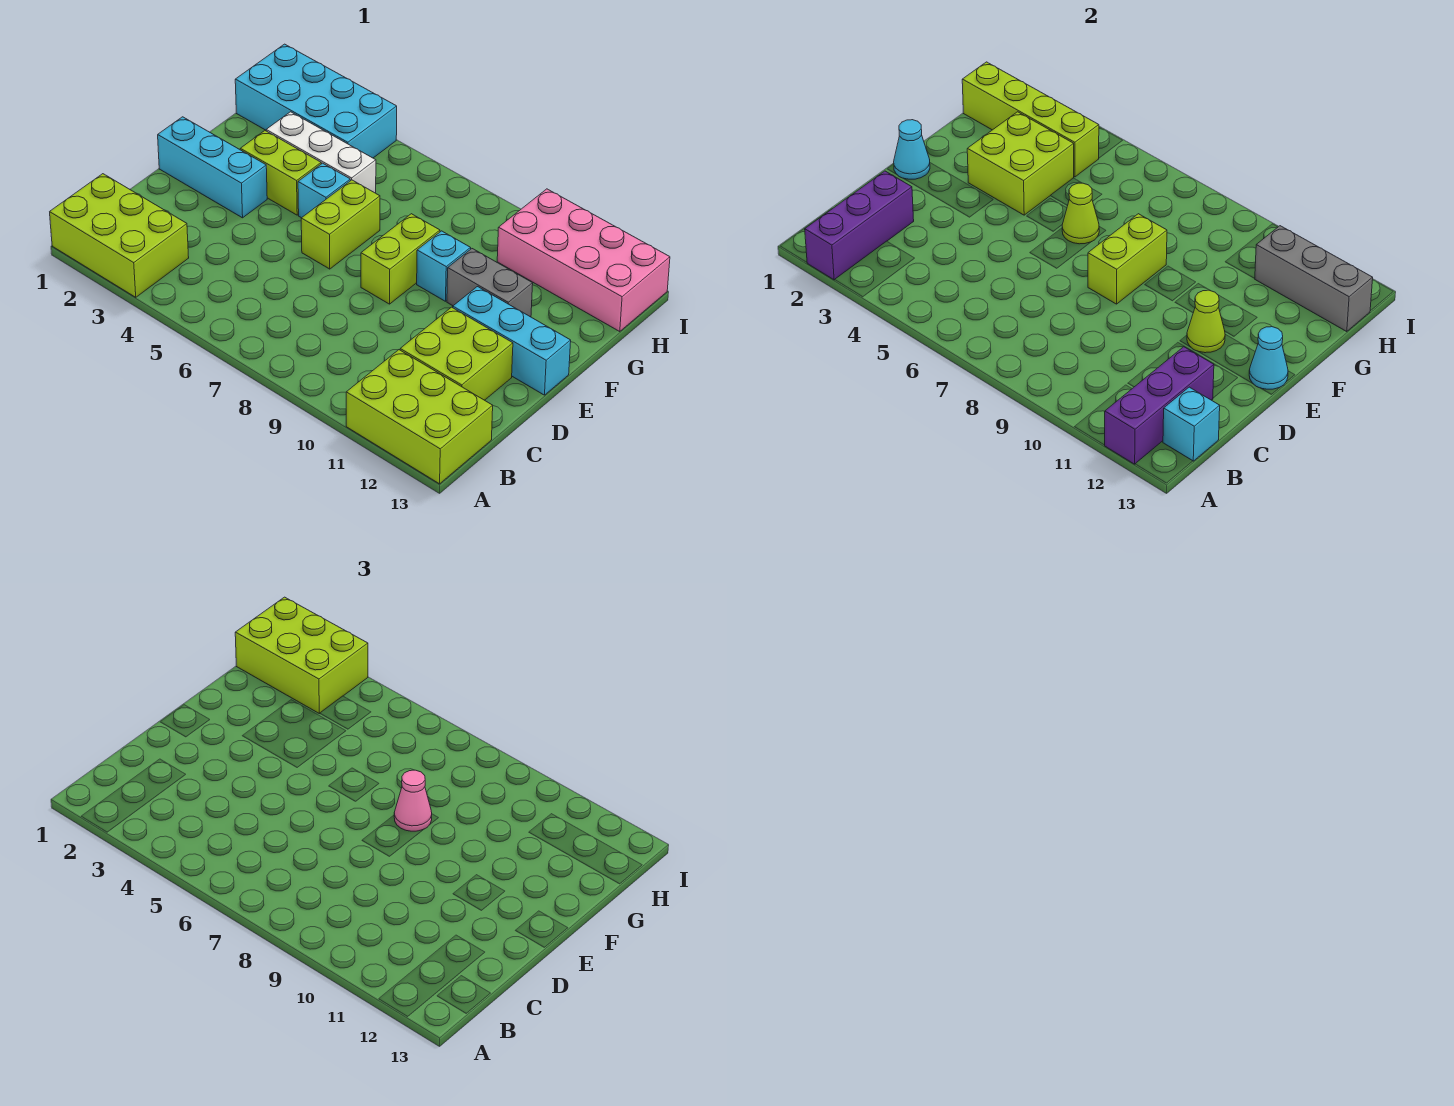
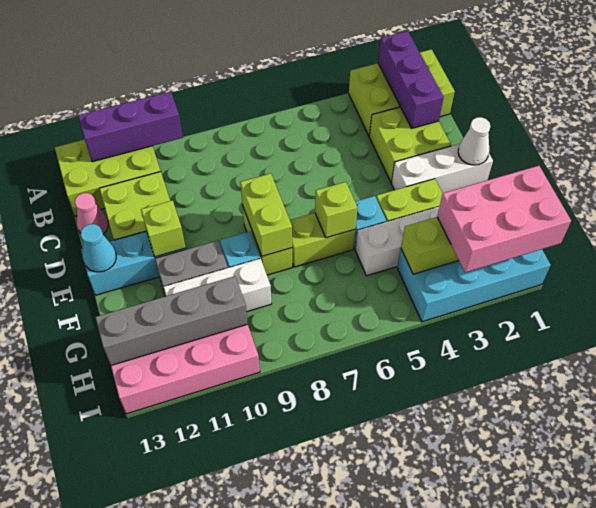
purple brick A12:C12 level 2 -> purple brick A10:A12 level 2
cyan brick B13 level 2 -> none
cyan brick E1:E3 level 1 -> white brick E1:E3 level 1
cyan cone E1 level 2 -> white cone E1 level 2
lime brick E6:F6 level 1 -> lime brick F6:F7 level 1
lime cone E11 level 2 -> lime brick E11 level 2
lime brick F3:G4 level 2 -> lime brick C2:D3 level 1
lime cone F6 level 2 -> lime brick F6 level 2
pink cone F8 level 3 -> pink cone C13 level 1
none -> white brick G9:G11 level 1
lime brick H1:I3 level 3 -> pink brick H1:I3 level 3
grey brick H11:H13 level 2 -> grey brick H10:H13 level 2

